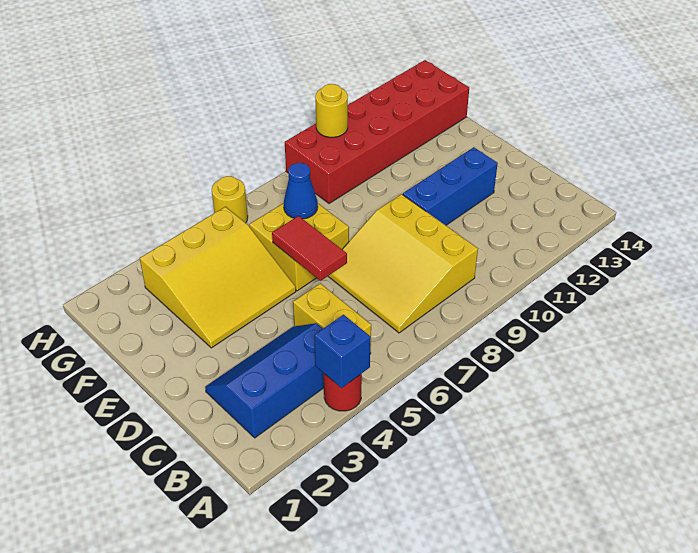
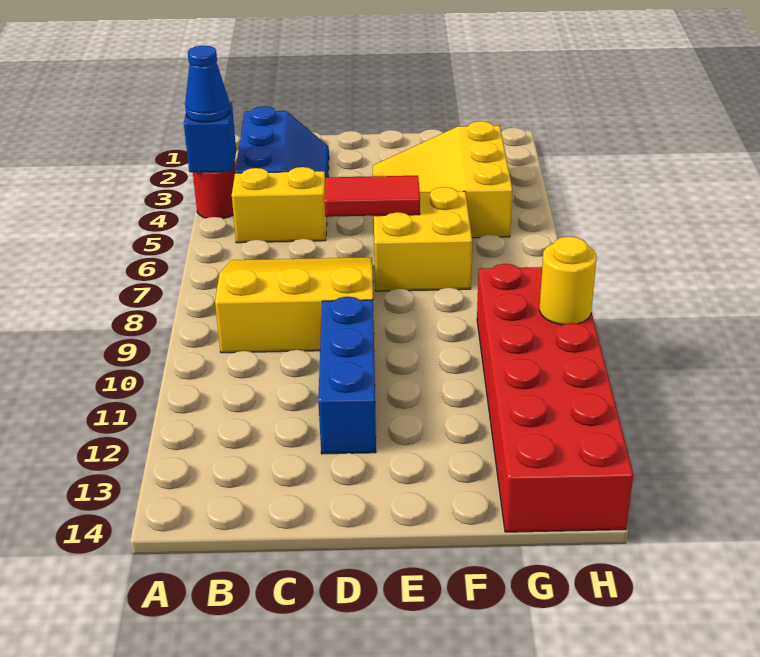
blue cone F7 level 2 -> blue cone A4 level 3
yellow round brick H6 level 1 -> none

